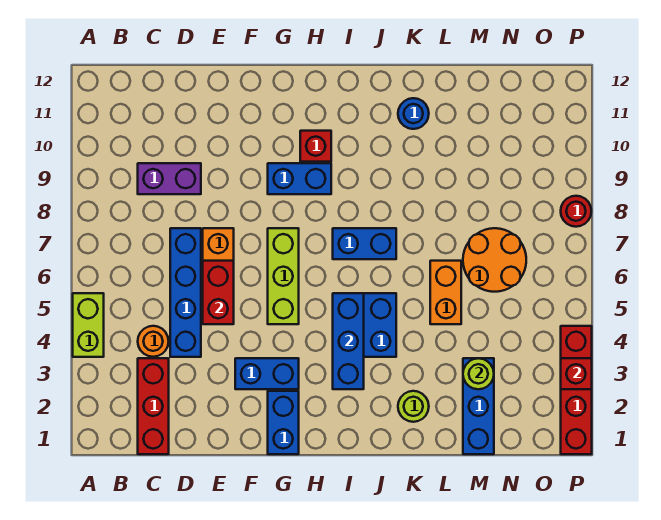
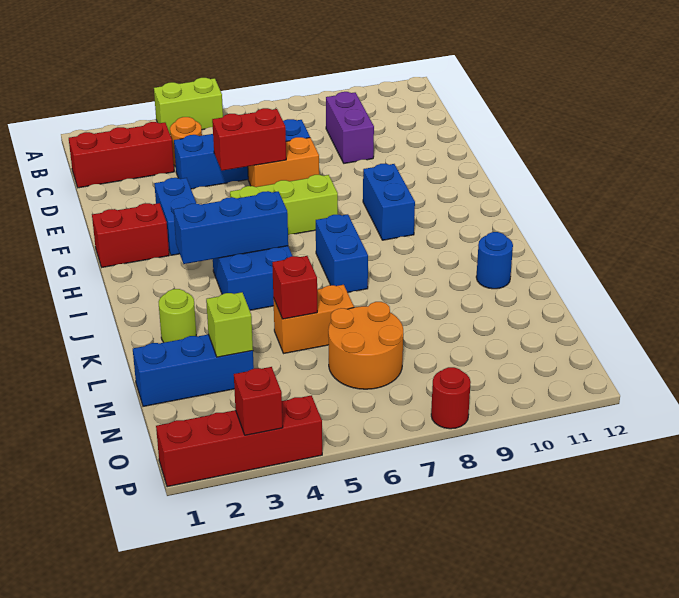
blue brick G1:G2 level 1 -> red brick G1:G2 level 1
red brick H10 level 1 -> red brick L5 level 2
lime round brick M3 level 2 -> lime brick M3 level 2

